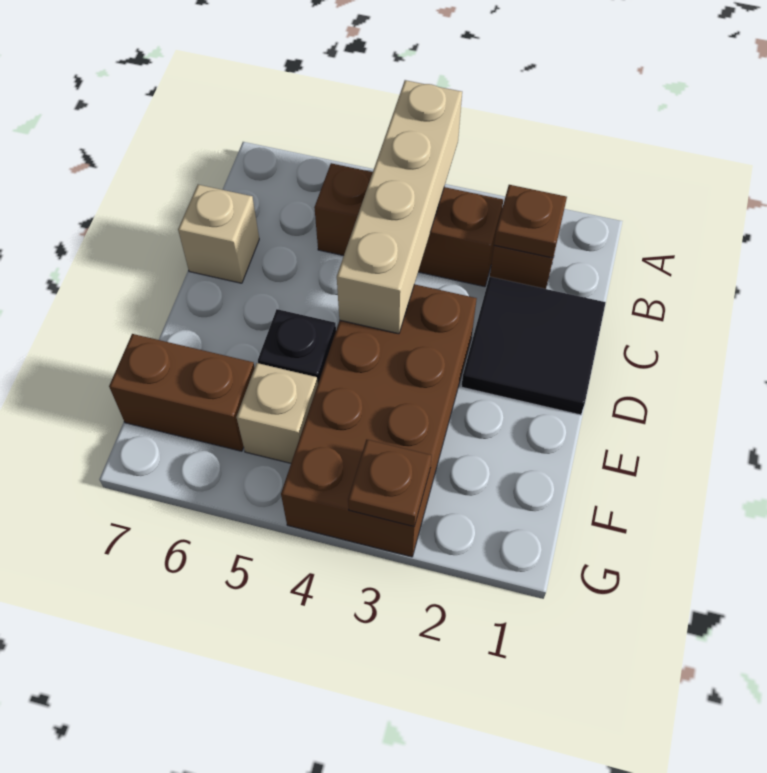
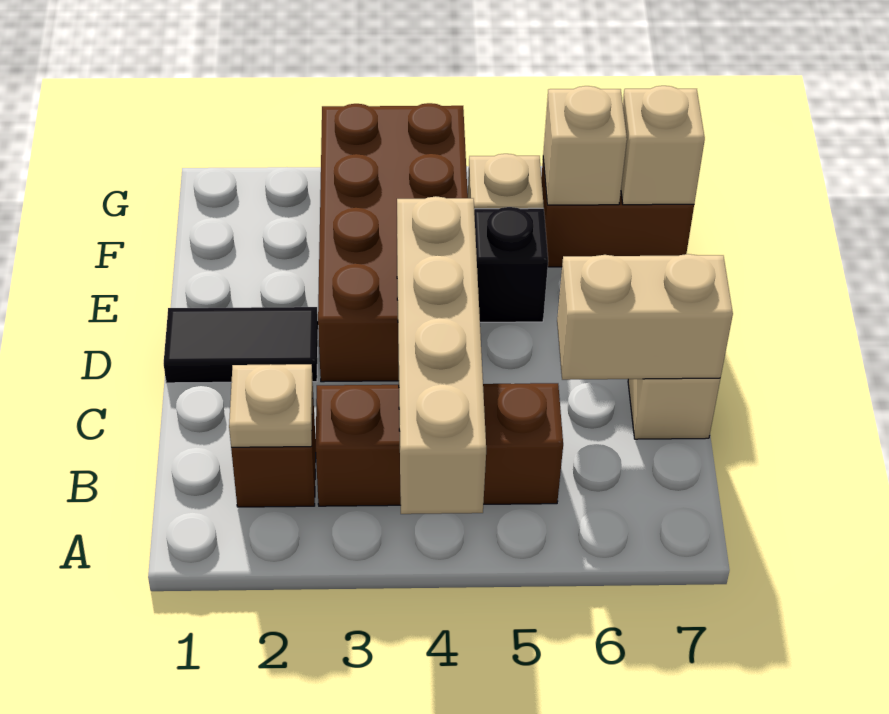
brown plate B2 level 2 -> tan plate B2 level 2
black tile C1:D2 level 1 -> black tile D1:D2 level 1
none -> tan brick C6:C7 level 2
none -> tan brick F6 level 2
none -> tan brick F7 level 2
brown plate G3 level 2 -> none

